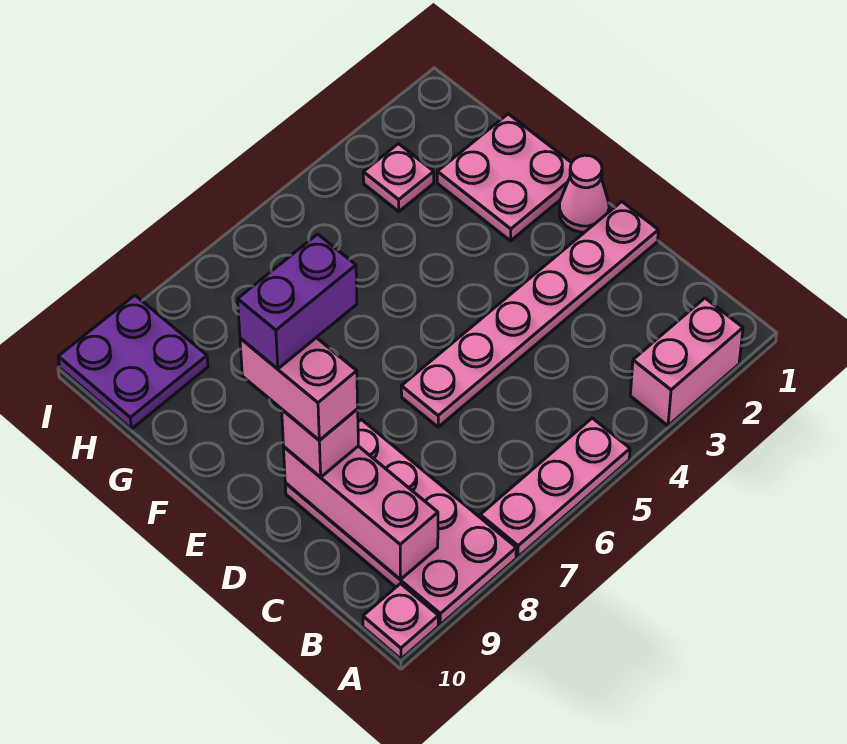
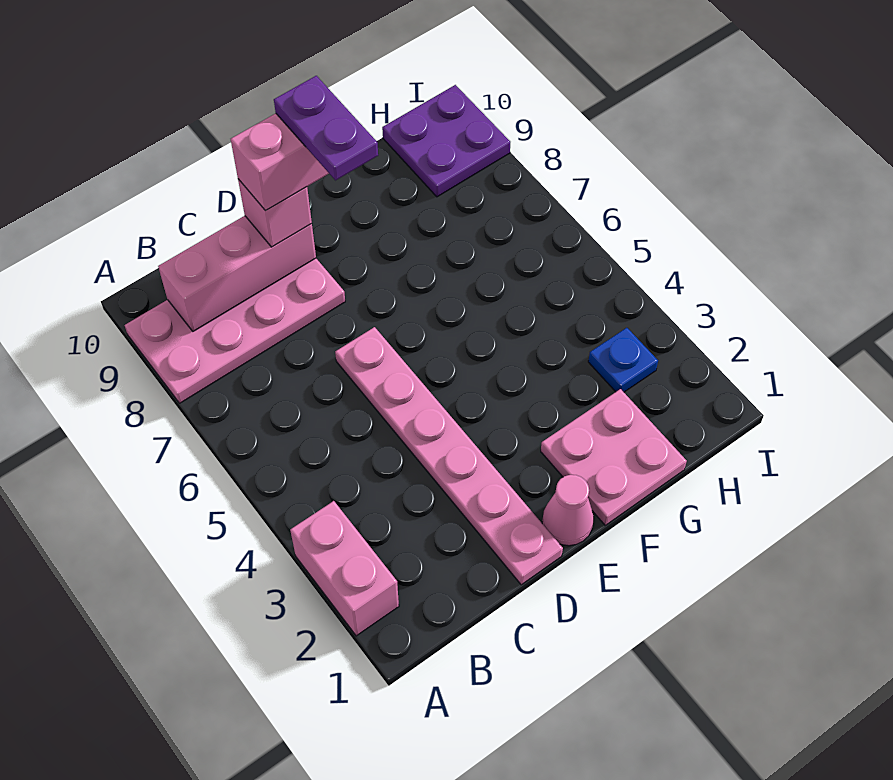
pink plate A5:A7 level 1 -> none
pink plate A10 level 1 -> none
purple brick E8:E9 level 5 -> purple plate E8:E9 level 5
pink plate H3 level 1 -> blue plate H3 level 1

